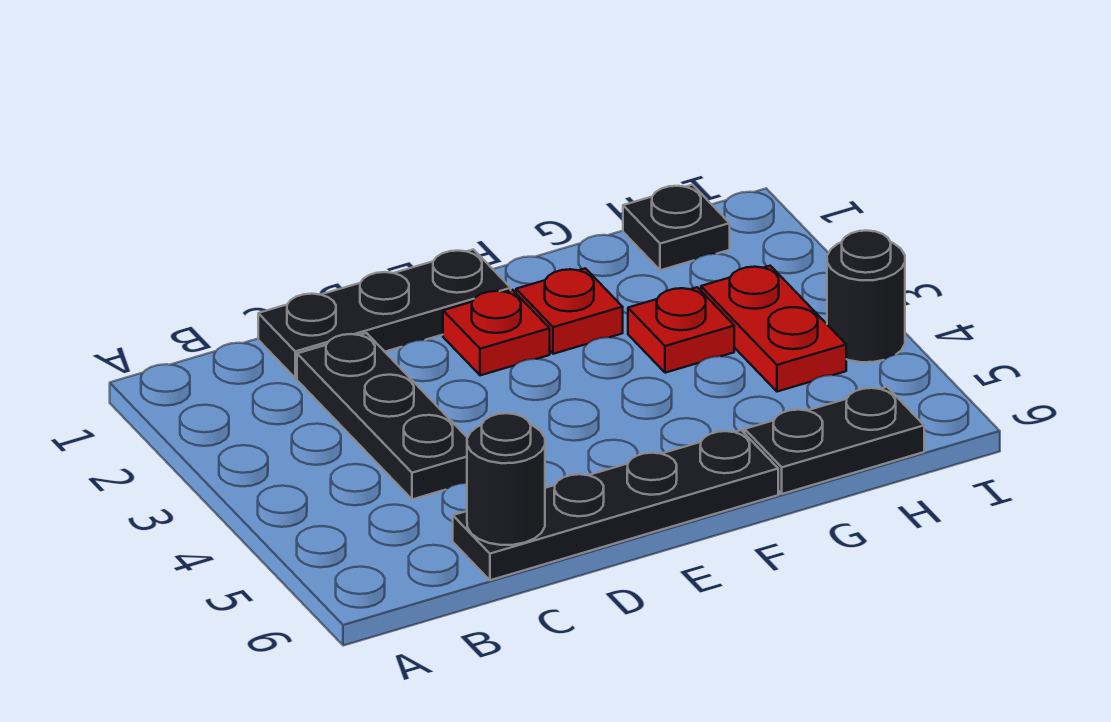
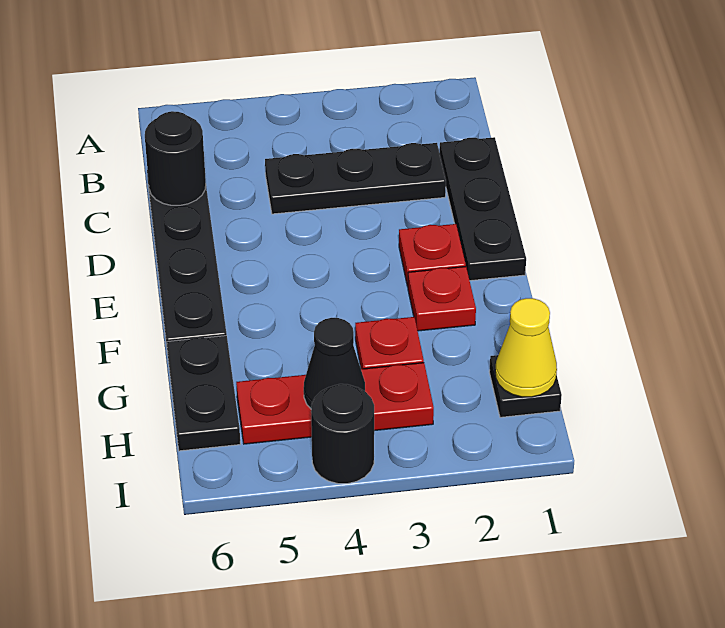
none -> yellow cone H1 level 2
red plate H3:H4 level 1 -> red plate H3:H5 level 1
none -> black cone H4 level 2

